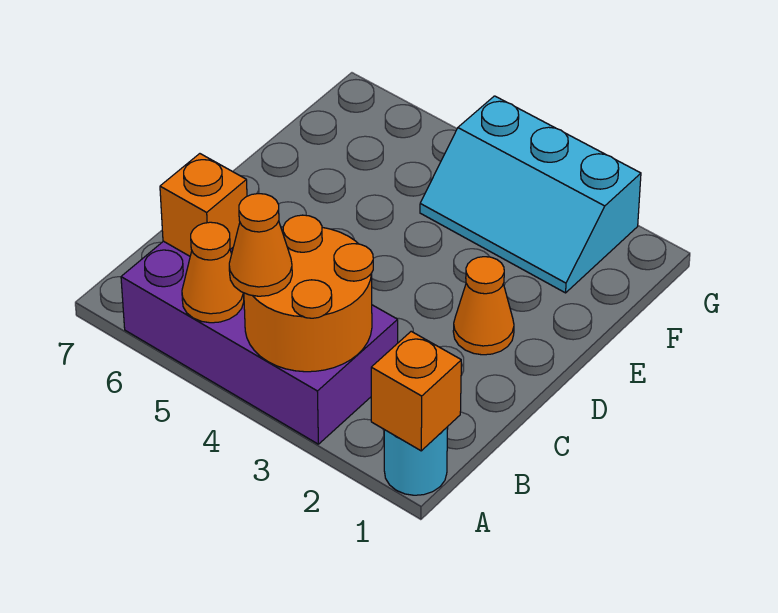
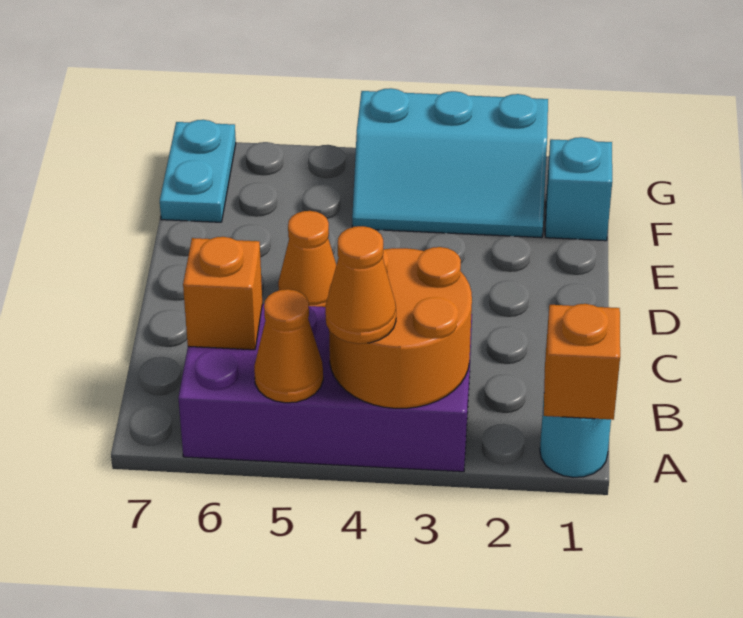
orange cone D2 level 1 -> orange cone D5 level 1
none -> cyan brick F1 level 1
none -> cyan plate F7:G7 level 1

